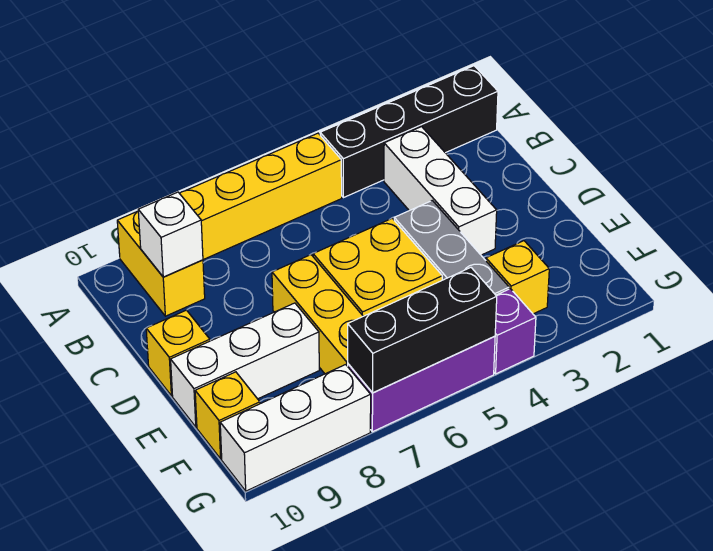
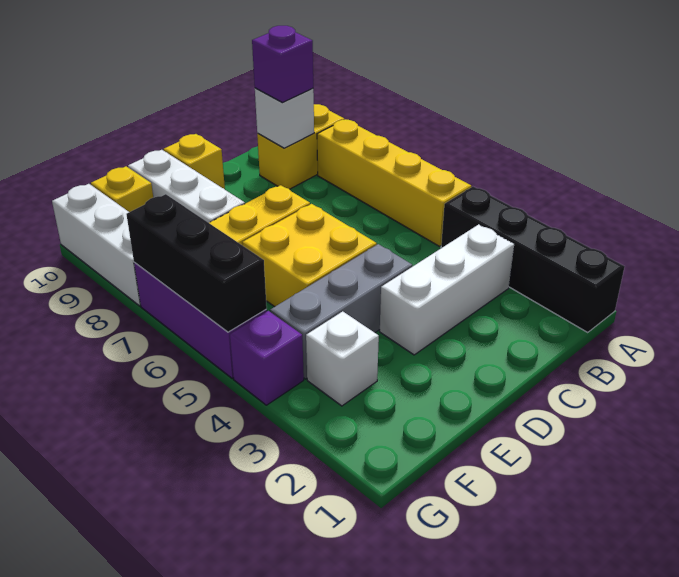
none -> purple brick B9 level 3
yellow brick F3 level 1 -> white brick F3 level 1

